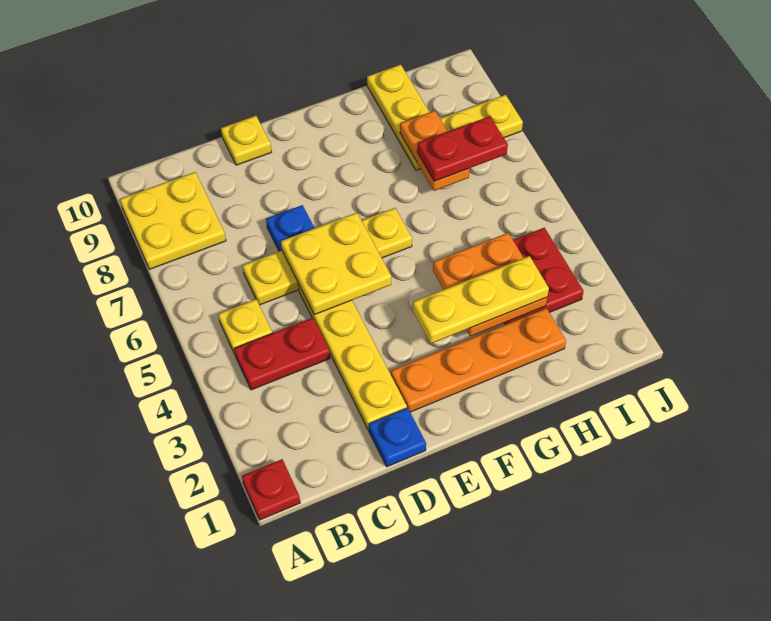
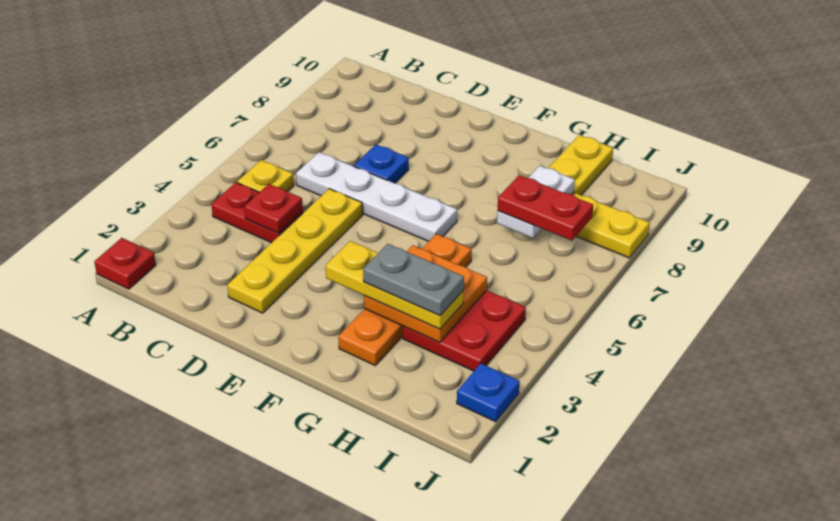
yellow plate A8:B9 level 1 -> none
none -> red plate C4 level 2
yellow plate C6:F6 level 1 -> white plate C6:F6 level 1
blue plate D1 level 1 -> blue plate J2 level 1
yellow plate D5:E6 level 2 -> none
yellow plate D10 level 1 -> none
orange plate E2:H2 level 1 -> orange plate G2:G5 level 1
none -> grey plate G3:H3 level 4
orange plate H7:H8 level 2 -> white plate H7:H8 level 2

